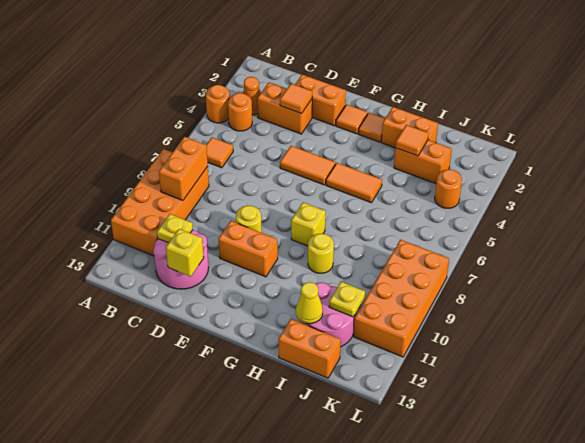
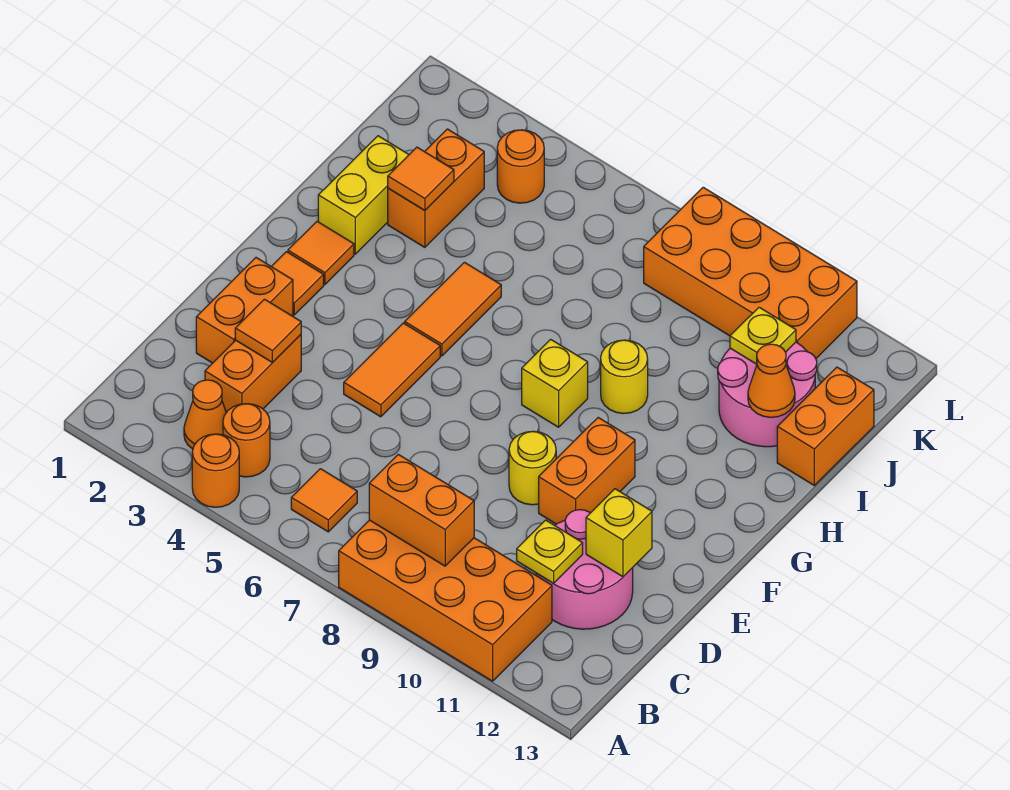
orange brick H2:I2 level 1 -> yellow brick H2:I2 level 1
yellow cone I12 level 2 -> orange cone I12 level 2

